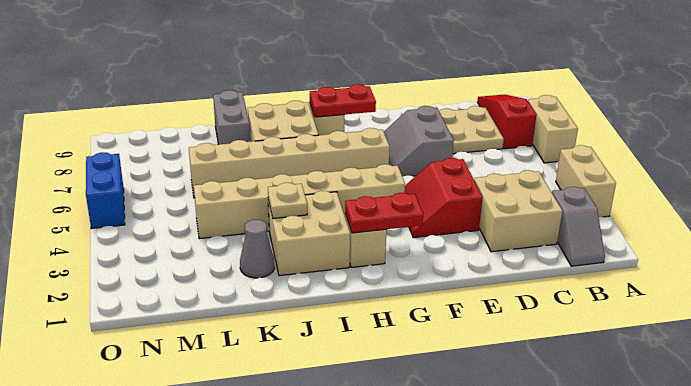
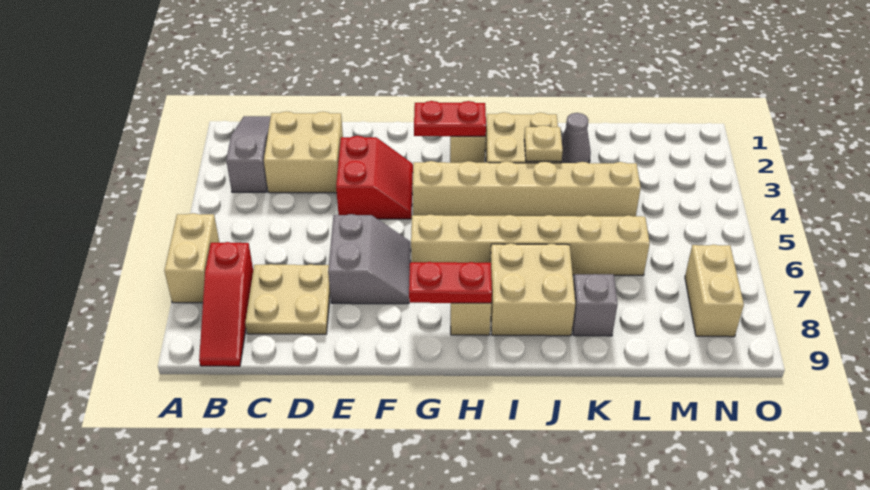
tan brick A3:A4 level 1 -> tan brick N7:N8 level 1
grey slope B1:B2 level 1 top 2 -> grey slope B1:B3 level 1 top 3
grey brick K8:K9 level 1 -> grey brick K8 level 1
blue brick O5:O6 level 1 -> none

